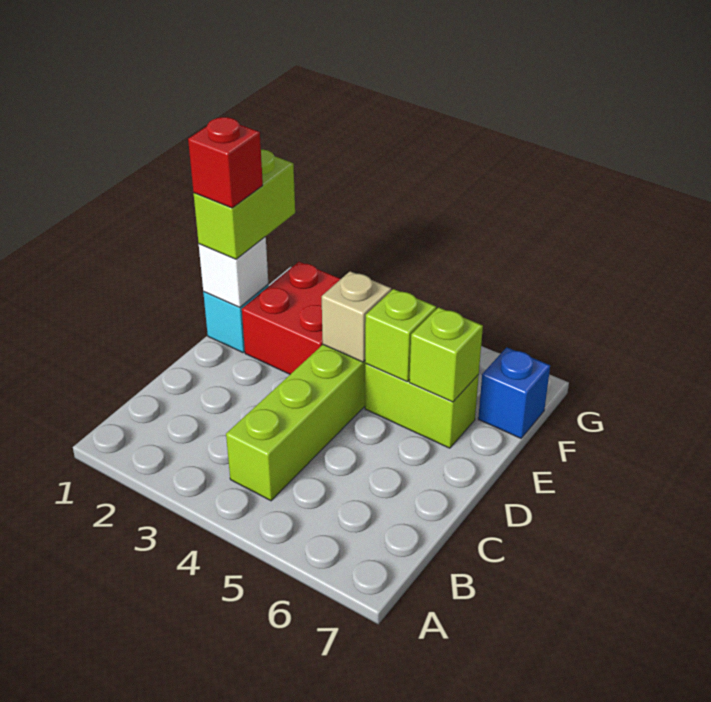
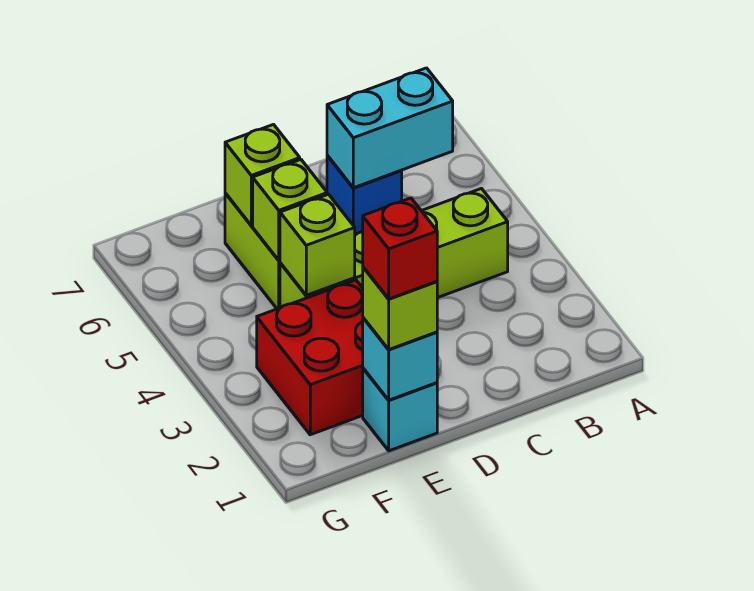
none -> cyan brick B6:C6 level 2
white brick E1 level 2 -> cyan brick E1 level 2
lime brick E1:F1 level 3 -> lime brick E1 level 3
tan brick E4 level 2 -> lime brick E4 level 2
blue brick F7 level 1 -> blue brick C6 level 1

